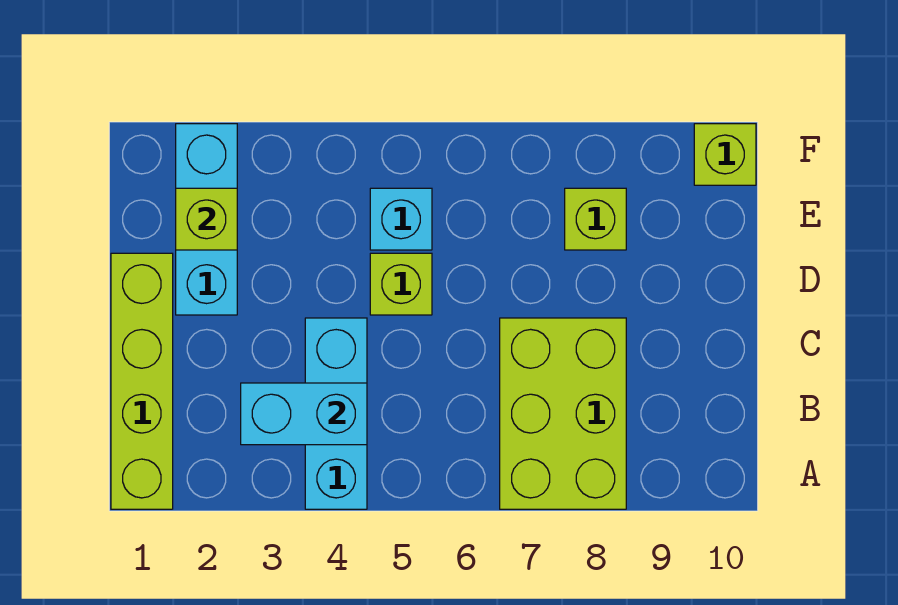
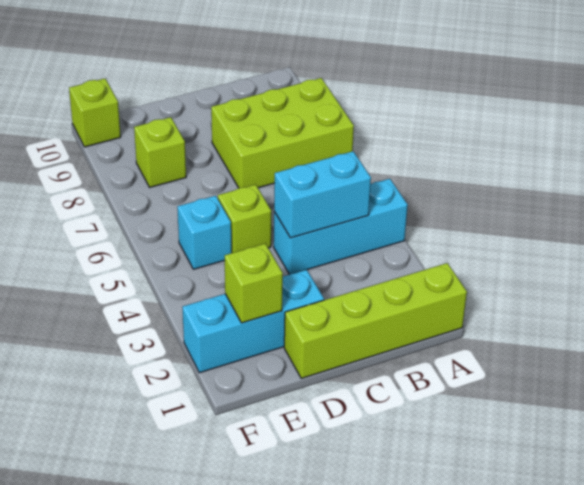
cyan brick B3:B4 level 2 -> cyan brick B4:C4 level 2

